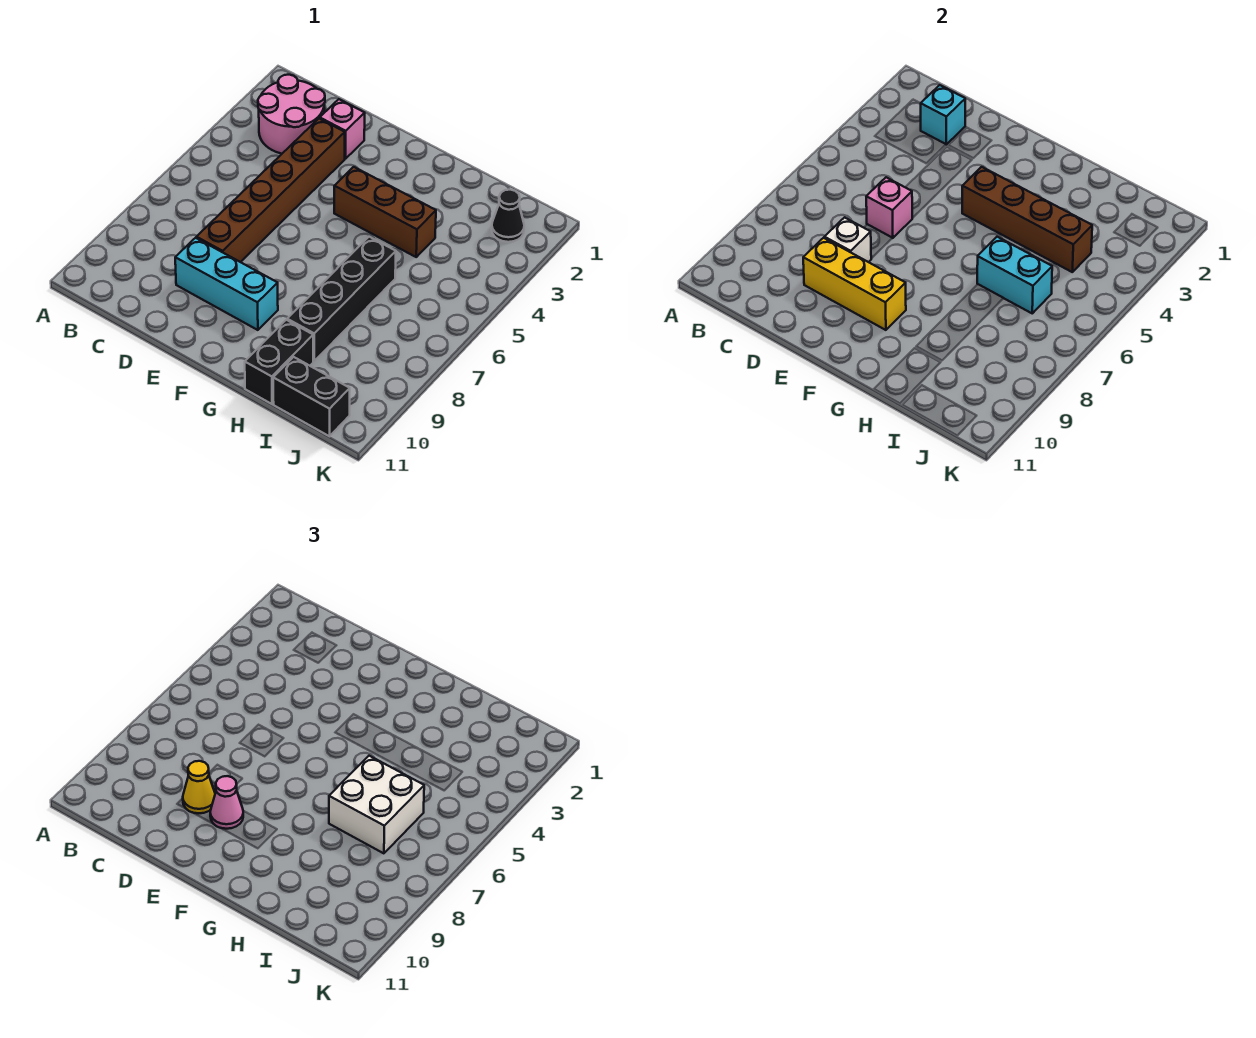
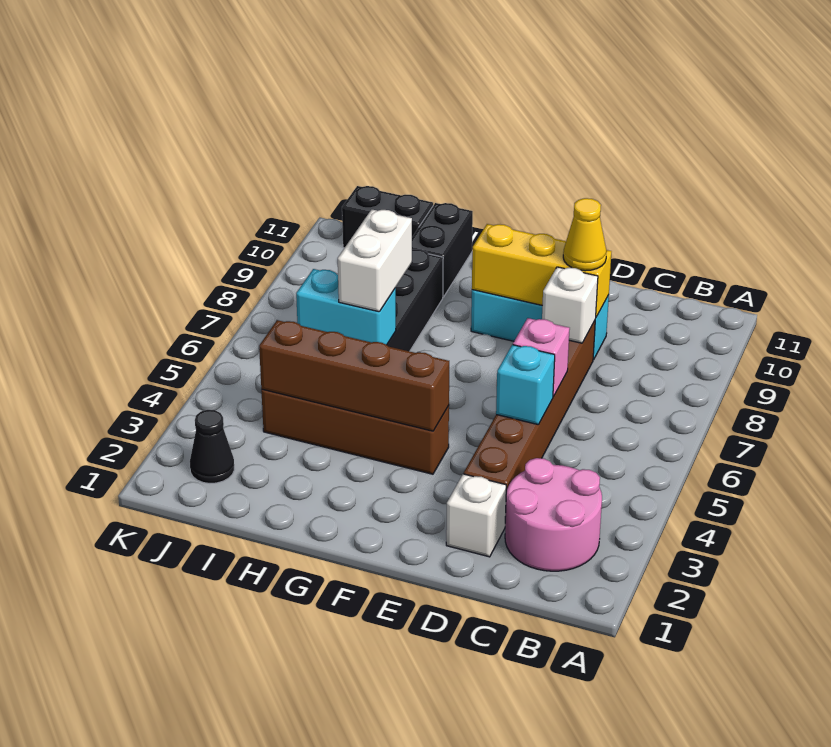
cyan brick C2 level 2 -> cyan brick D5 level 2
pink brick D2 level 1 -> white brick D2 level 1
pink cone E9 level 3 -> none
brown brick F4:H4 level 1 -> brown brick F4:I4 level 1
white brick H6:I7 level 3 -> white brick H6:H7 level 3

